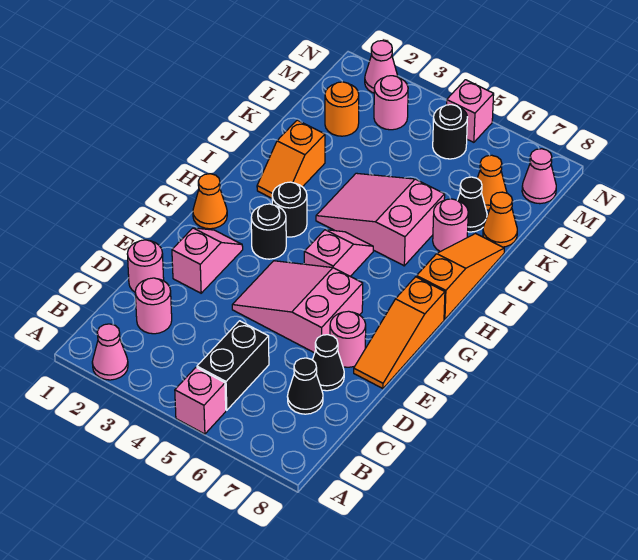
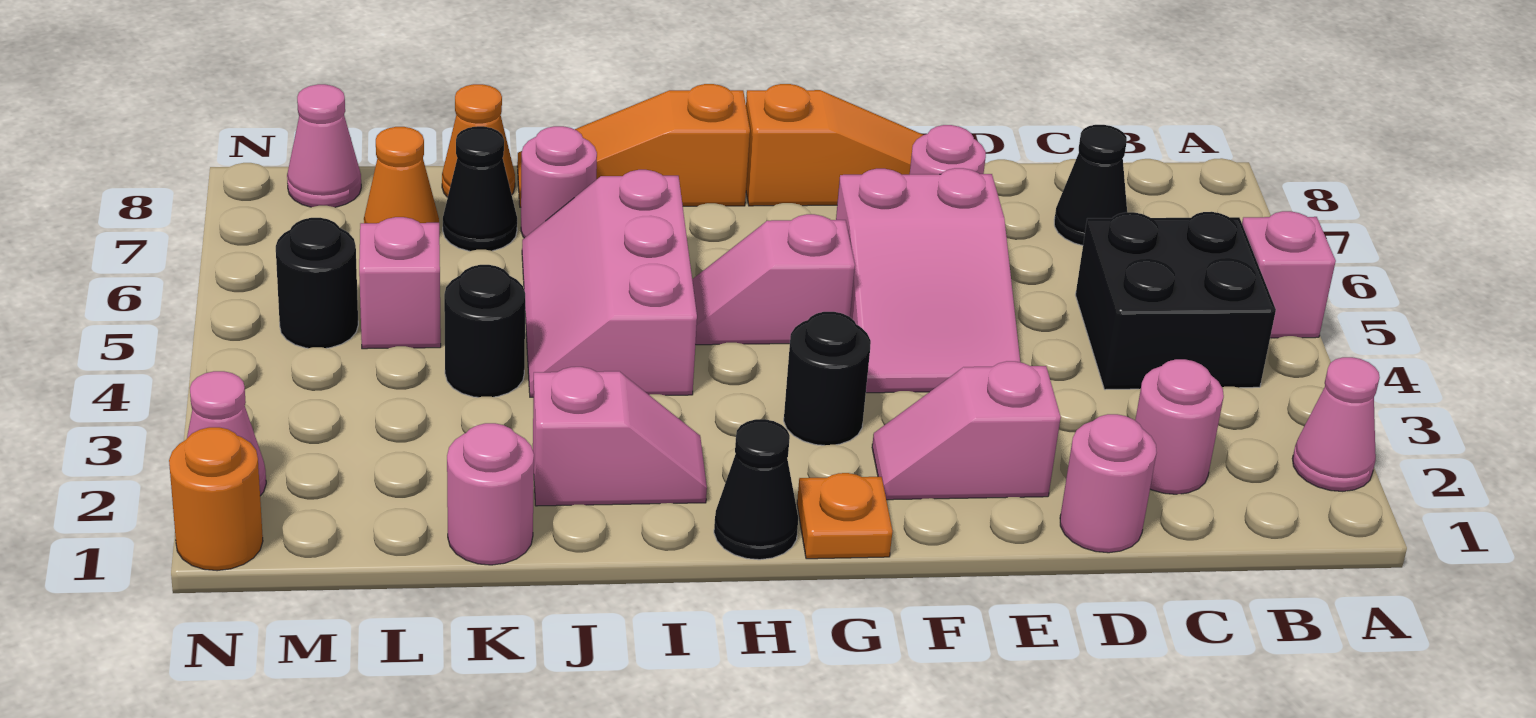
black brick B5:C5 level 1 -> black brick B4:C5 level 1
black cone D7 level 1 -> black cone H1 level 1
orange cone G1 level 1 -> orange plate G1 level 1
black round brick H3 level 1 -> black round brick K4 level 1
orange slope I2:J2 level 1 top J -> pink slope I2:J2 level 1 top J
pink slope I4:J6 level 1 top 6 -> pink slope I4:J6 level 1 top I
orange round brick L2 level 1 -> orange round brick N1 level 1
pink round brick M3 level 1 -> pink round brick K1 level 1
pink brick N5 level 1 -> pink brick L5 level 1

